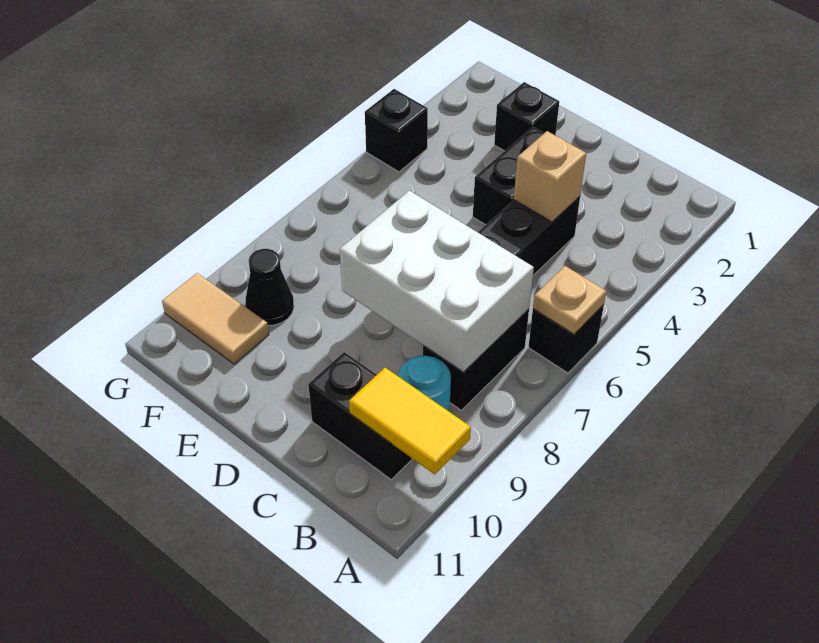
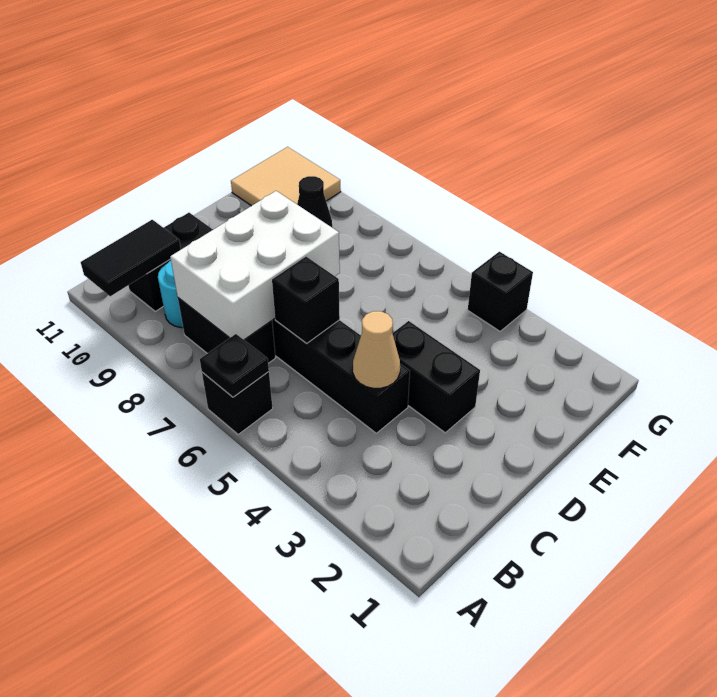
tan plate A6 level 2 -> black plate A6 level 2
yellow tile A10:B10 level 2 -> black tile A10:B10 level 2
tan brick C4 level 2 -> tan cone C4 level 2
black brick E2 level 1 -> black brick C6 level 2
tan tile F10:G10 level 1 -> tan tile F10:G11 level 1

